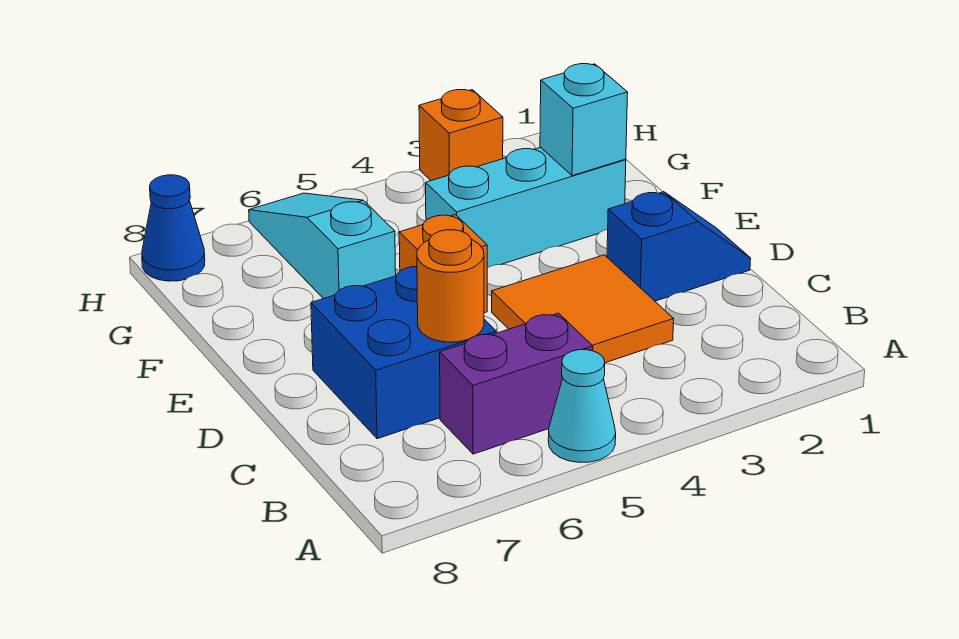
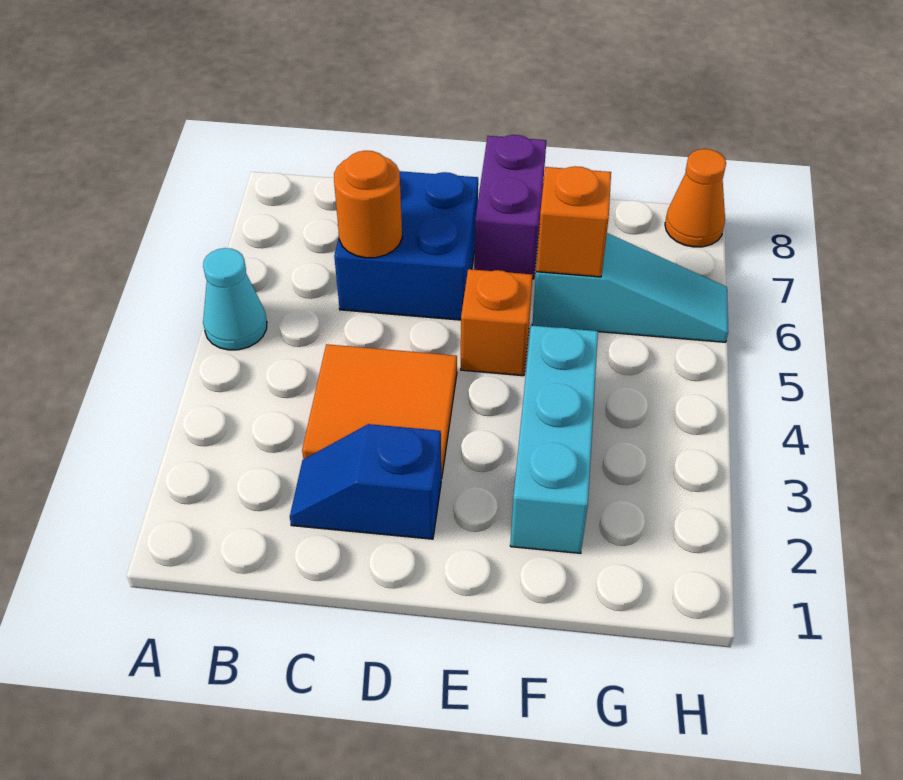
purple brick B5:B6 level 1 -> purple brick E7:E8 level 1
blue slope D1:D2 level 1 top 2 -> blue slope C2:D2 level 1 top D
cyan brick F2 level 2 -> none
orange brick H3 level 1 -> orange brick F6 level 2
blue cone H8 level 1 -> orange cone H8 level 1

